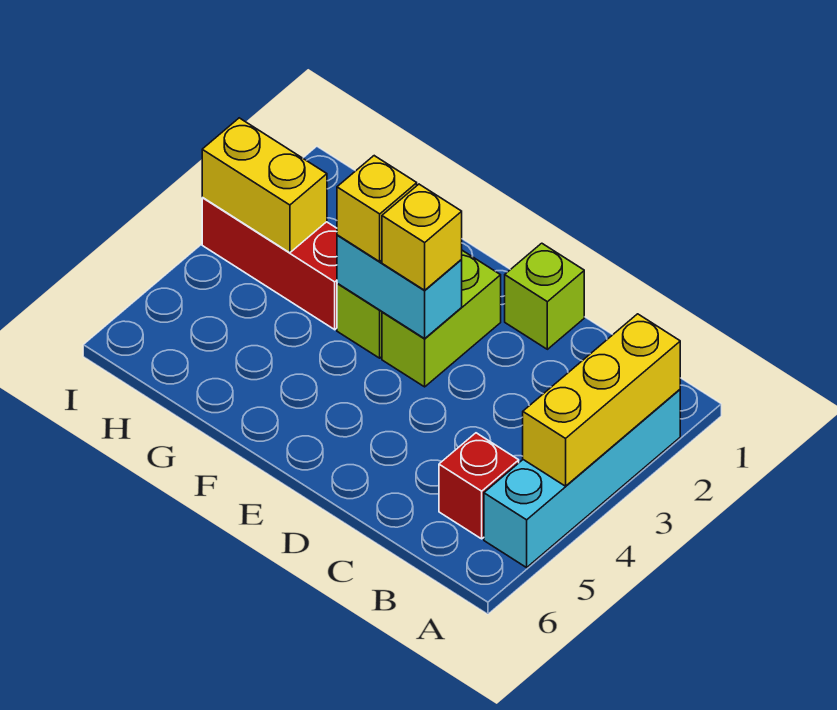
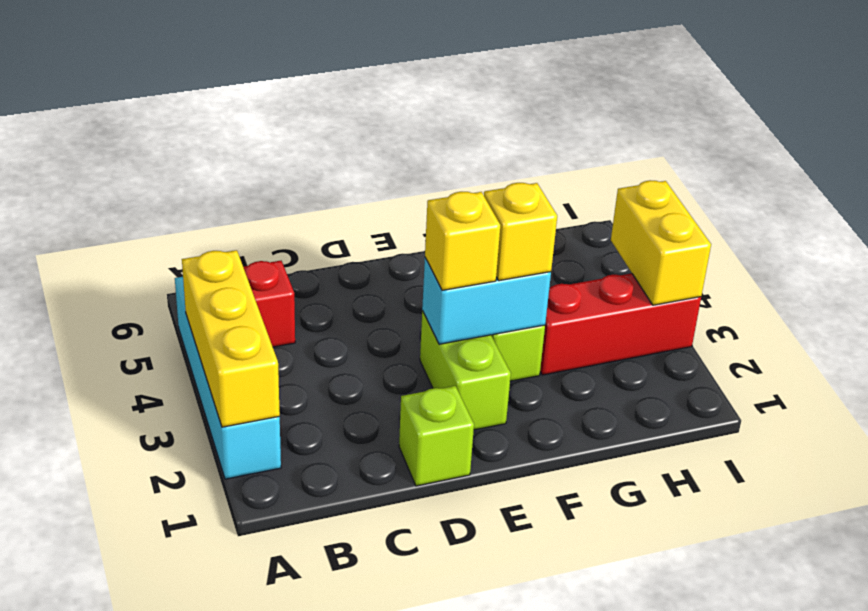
yellow brick H3:I3 level 2 -> yellow brick I3:I4 level 2

